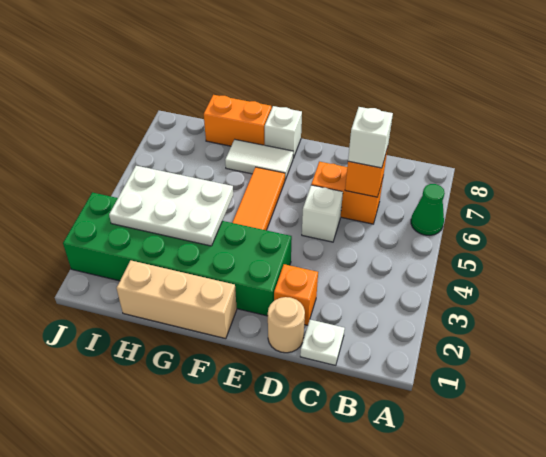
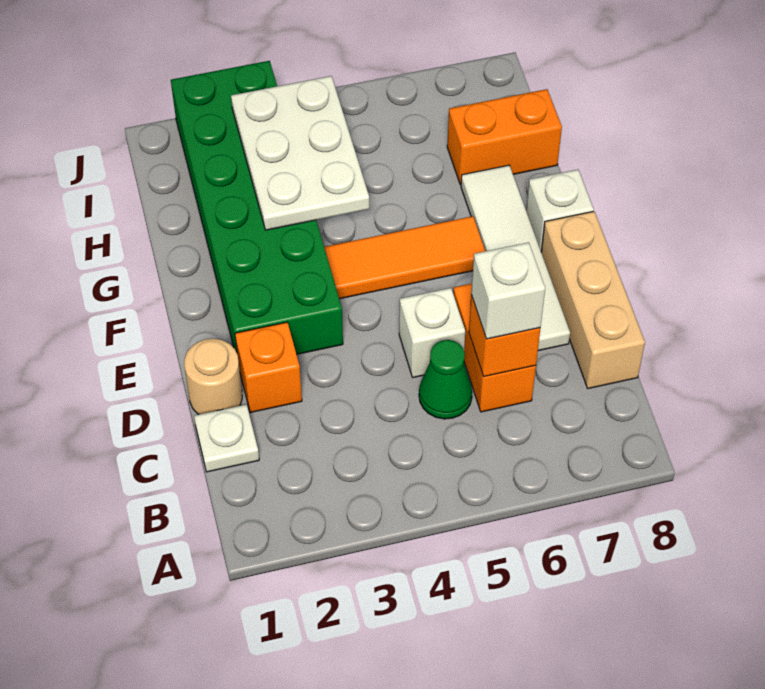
green cone A6 level 1 -> green cone C5 level 1
tan brick F1:H1 level 1 -> tan brick C8:E8 level 1
white tile F7:G7 level 1 -> white tile D7:G7 level 1
orange brick G8:H8 level 1 -> orange brick H7:H8 level 1

